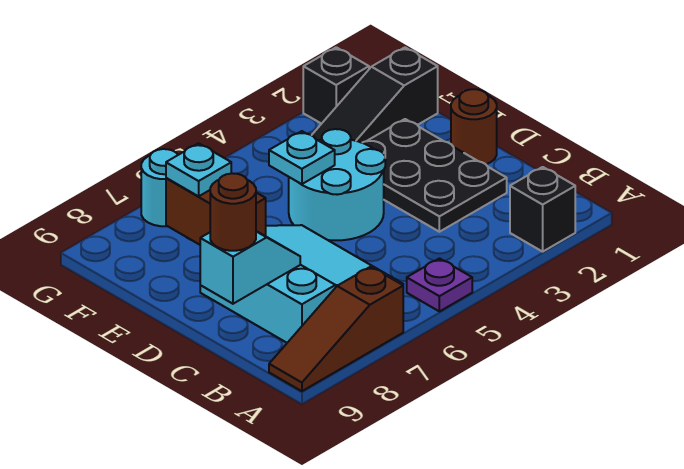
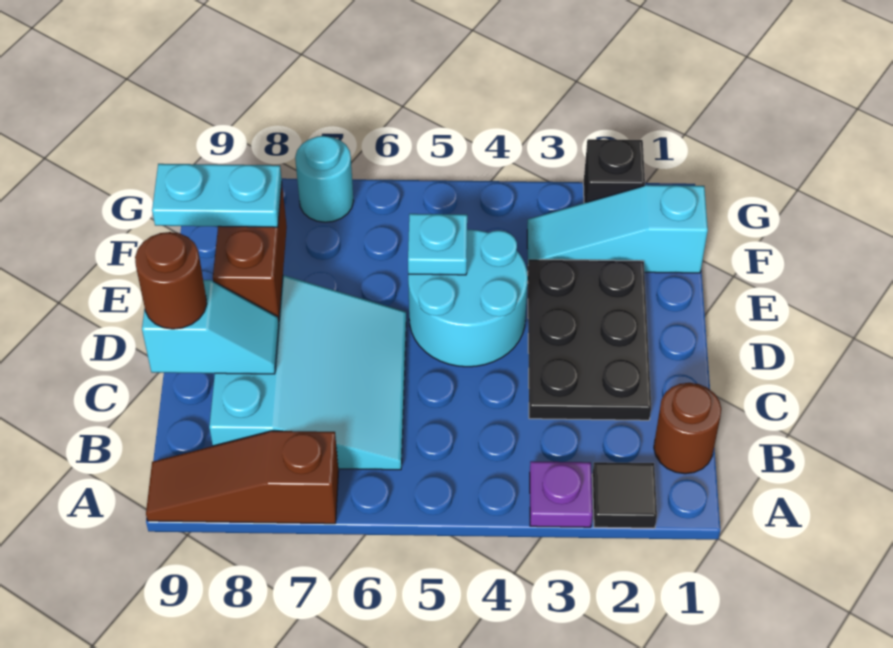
black brick A2 level 1 -> black tile A2 level 1
purple plate A5 level 1 -> purple plate A3 level 1
brown round brick D1 level 1 -> brown round brick B1 level 1
cyan plate E8 level 3 -> cyan plate E8:E9 level 3
black slope F1:F3 level 1 top 1 -> cyan slope F1:F3 level 1 top 1

